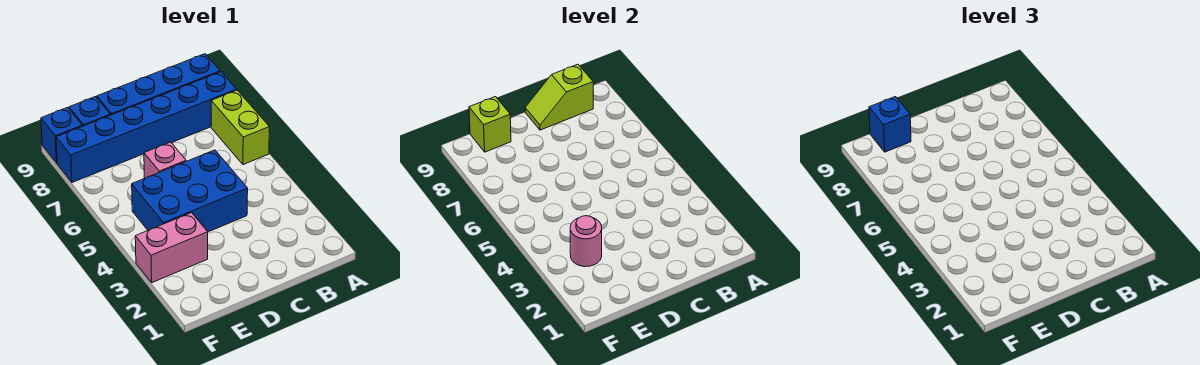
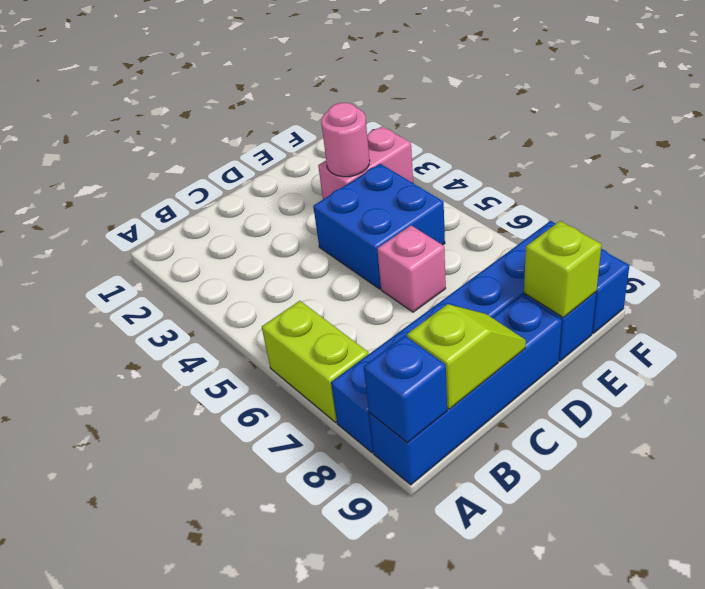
blue brick C4:E5 level 1 -> blue brick D4:E5 level 1
blue brick E9 level 3 -> blue brick A9 level 2

